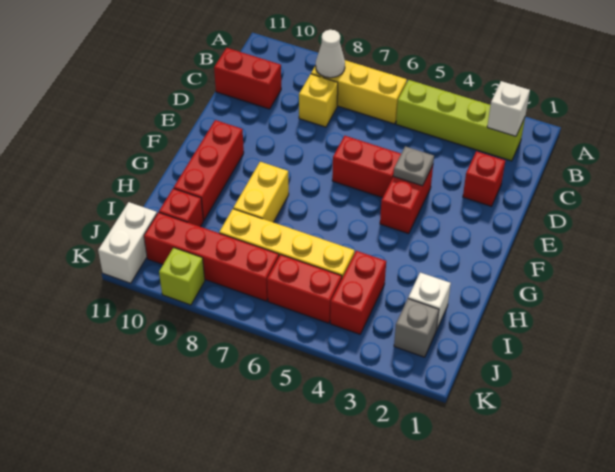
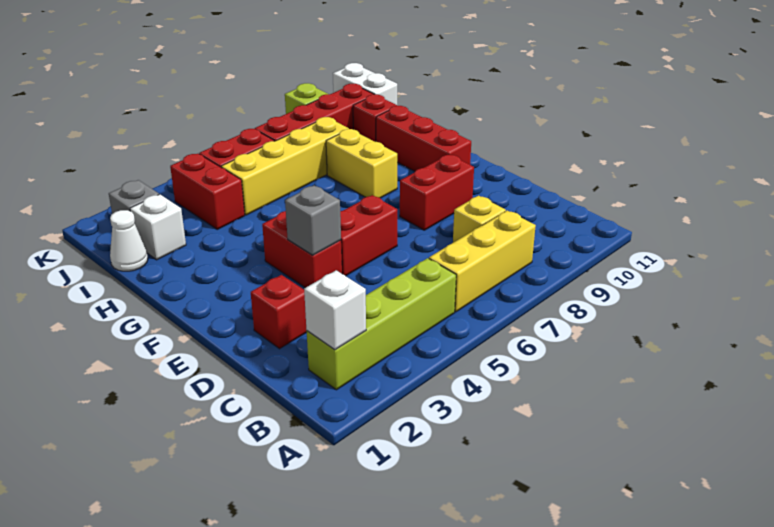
white cone B8 level 2 -> white cone I1 level 1
red brick C10:C11 level 1 -> red brick E8:E9 level 1
grey plate E4 level 2 -> grey brick E4 level 2

